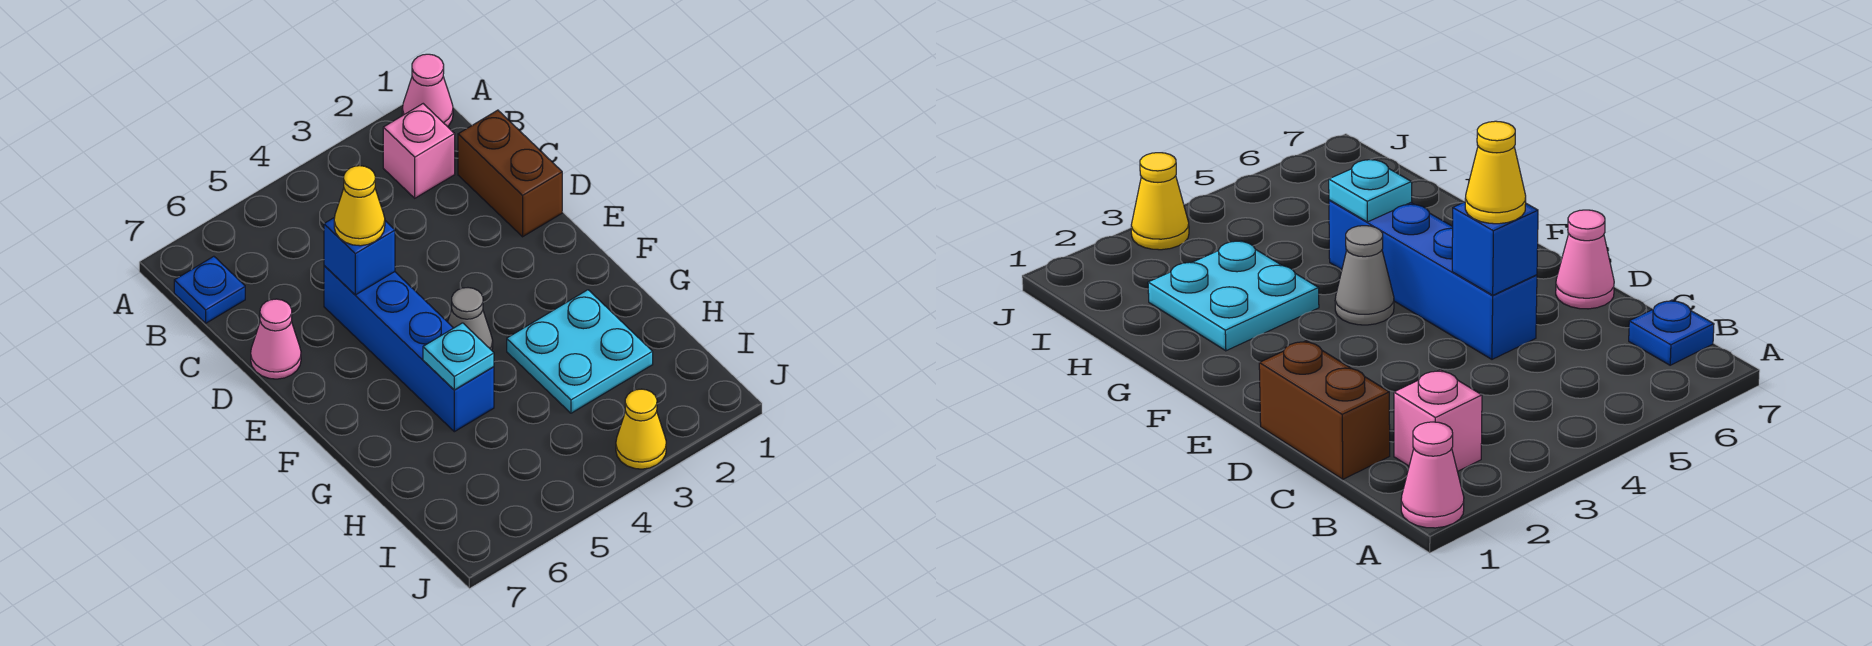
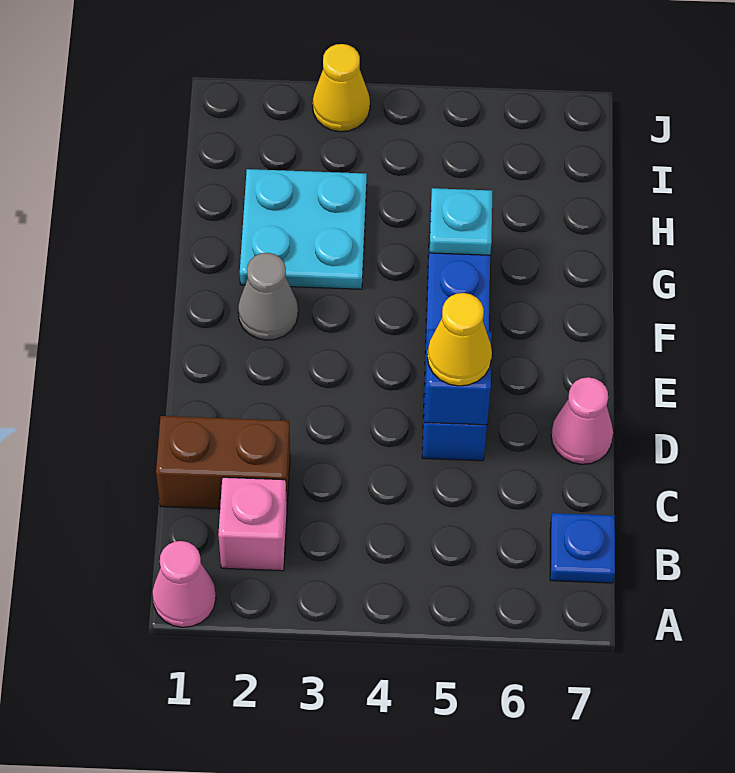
brown brick C1:D1 level 1 -> brown brick C1:C2 level 1
grey cone F4 level 1 -> grey cone F2 level 1

